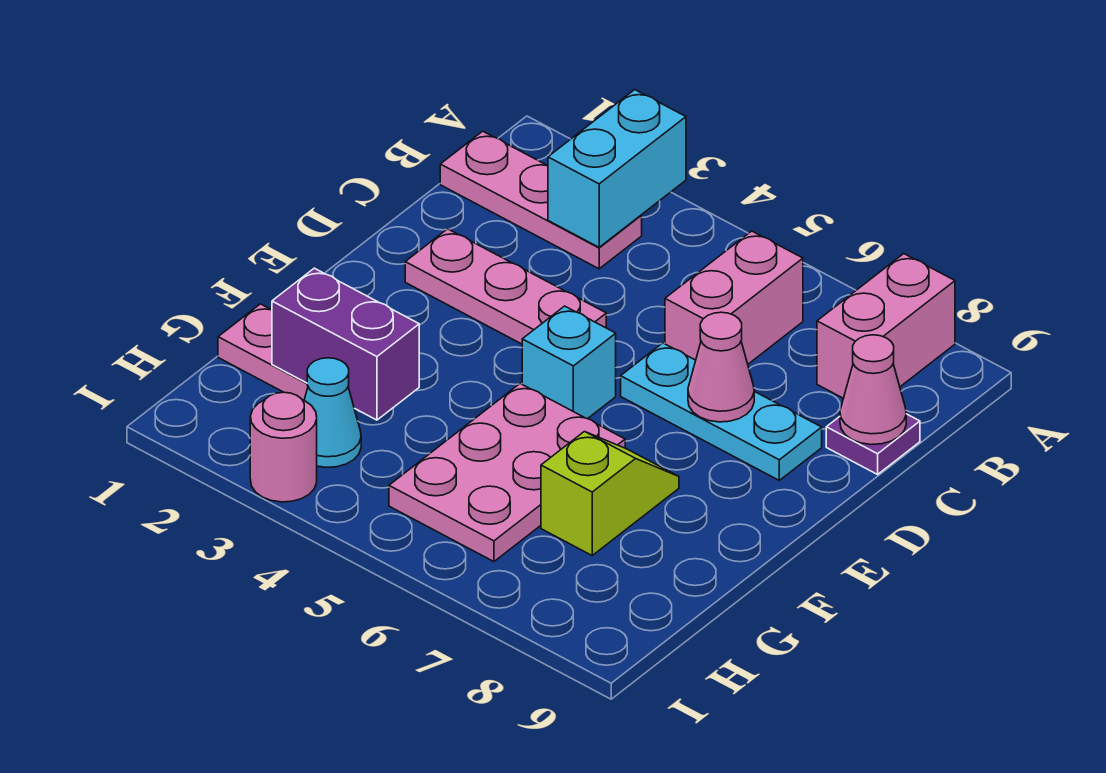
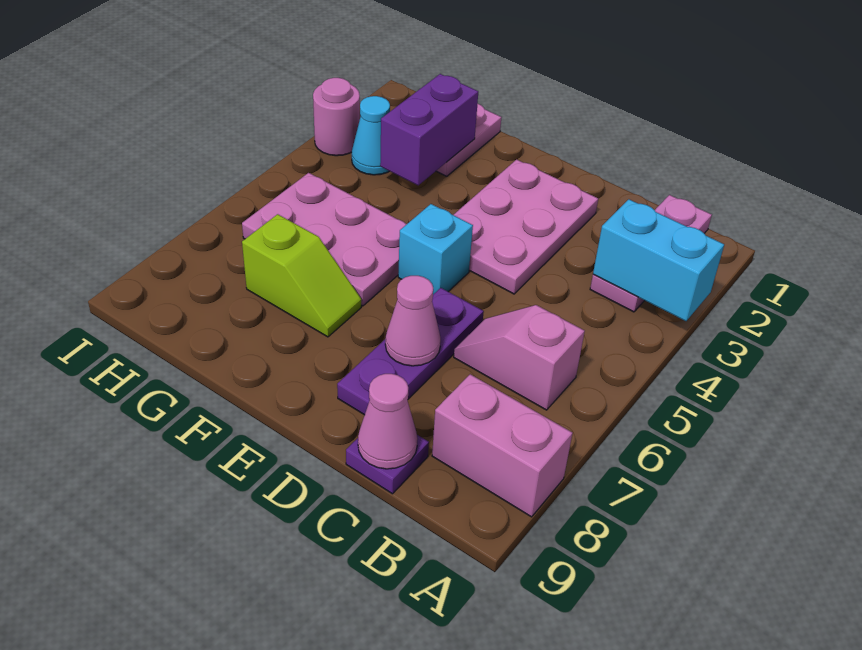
pink brick B6:C6 level 1 -> pink slope B6:C6 level 1 top B
pink plate D2:D4 level 1 -> pink plate D2:E4 level 1
cyan plate D6:D8 level 1 -> purple plate D6:D8 level 1

